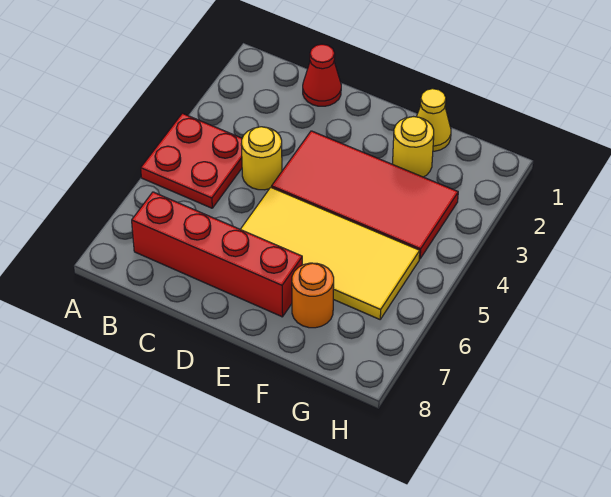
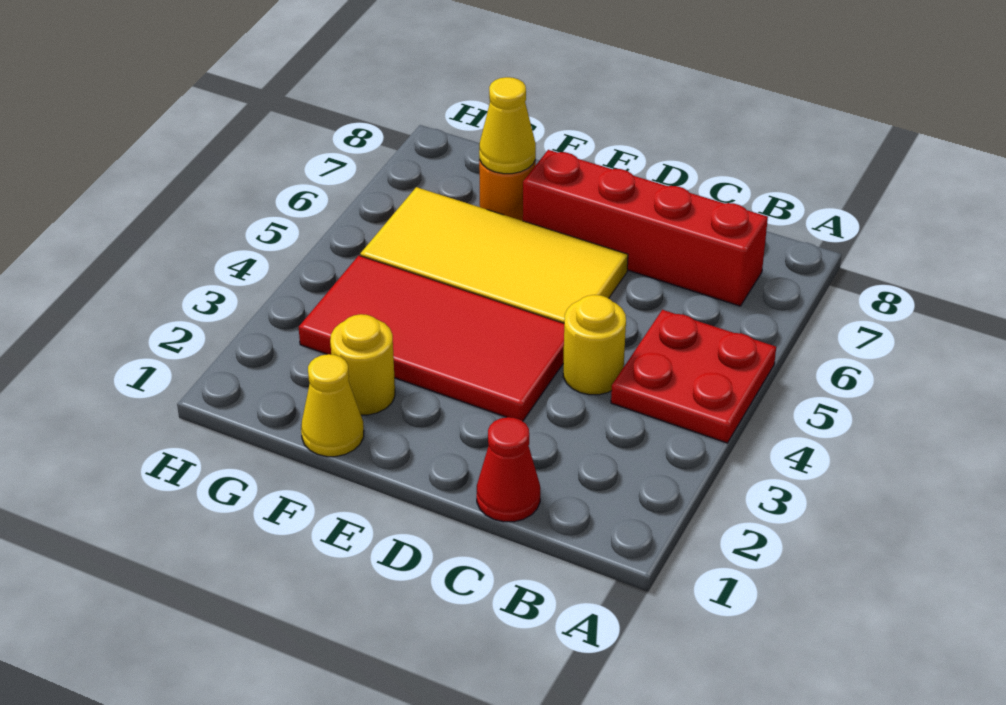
none -> yellow cone F7 level 2

